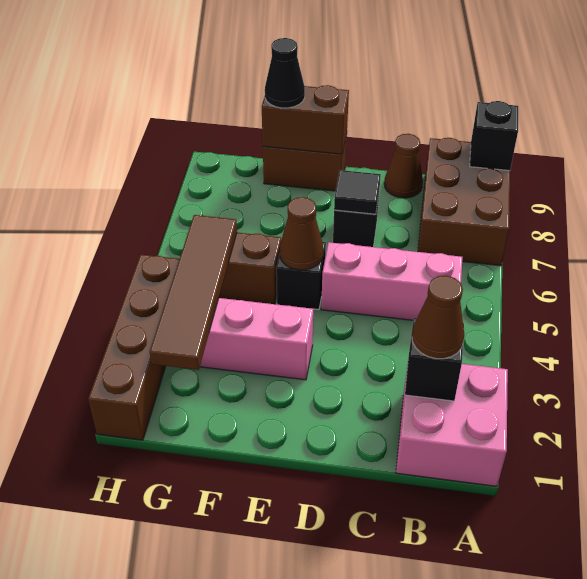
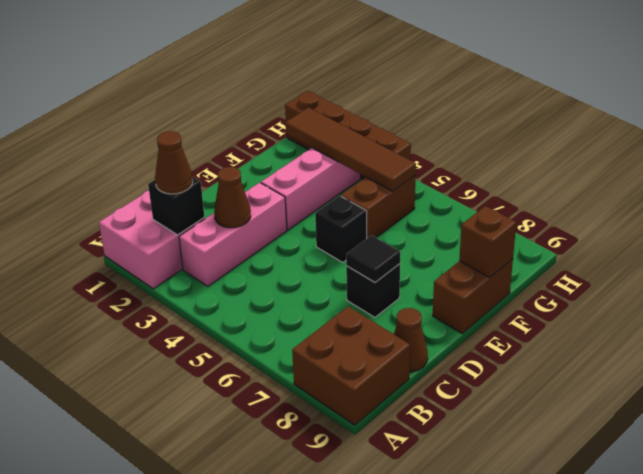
brown brick A7:B9 level 1 -> brown brick A8:B9 level 1
black brick A9 level 2 -> none
pink brick B5:D5 level 1 -> pink brick B3:D3 level 1
brown cone E5 level 2 -> brown cone C3 level 2
brown brick E9:F9 level 2 -> brown brick F9 level 2
black cone F9 level 3 -> none

